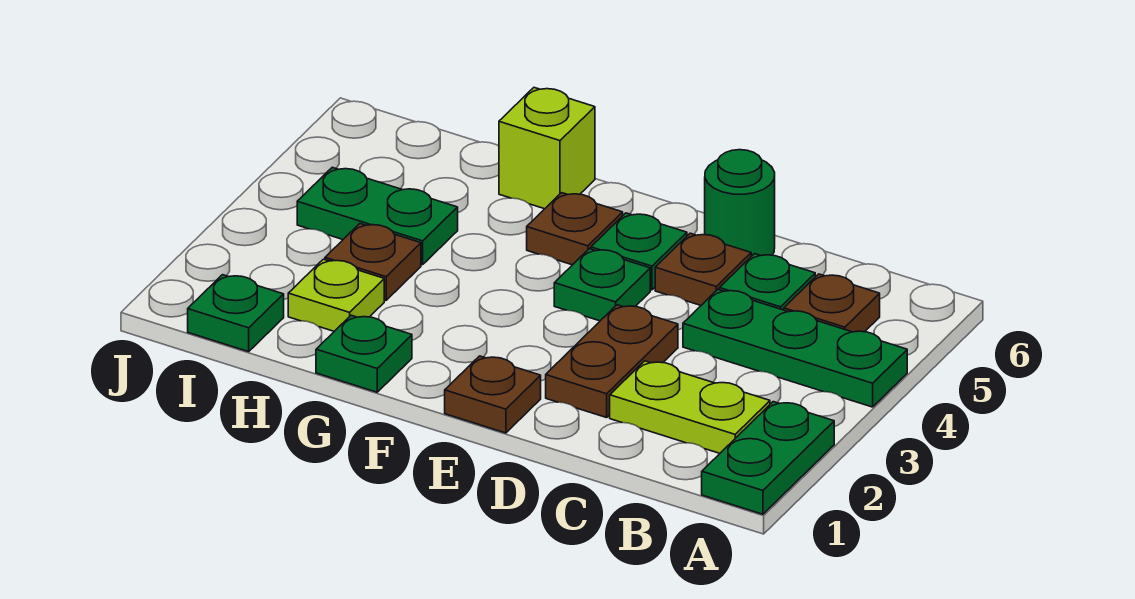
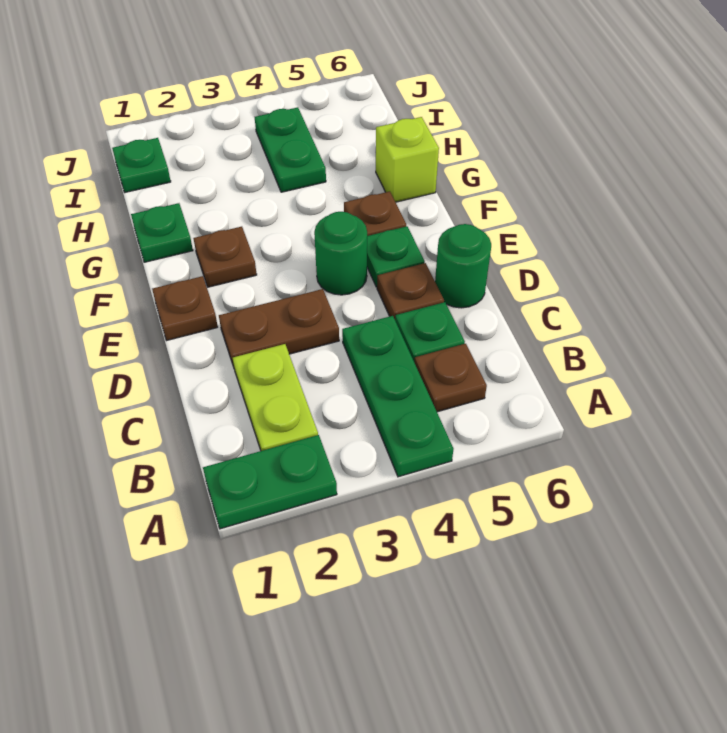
green plate E4 level 1 -> green round brick E4 level 1
lime plate H2 level 1 -> none
brown plate H3 level 1 -> brown plate F2 level 1

